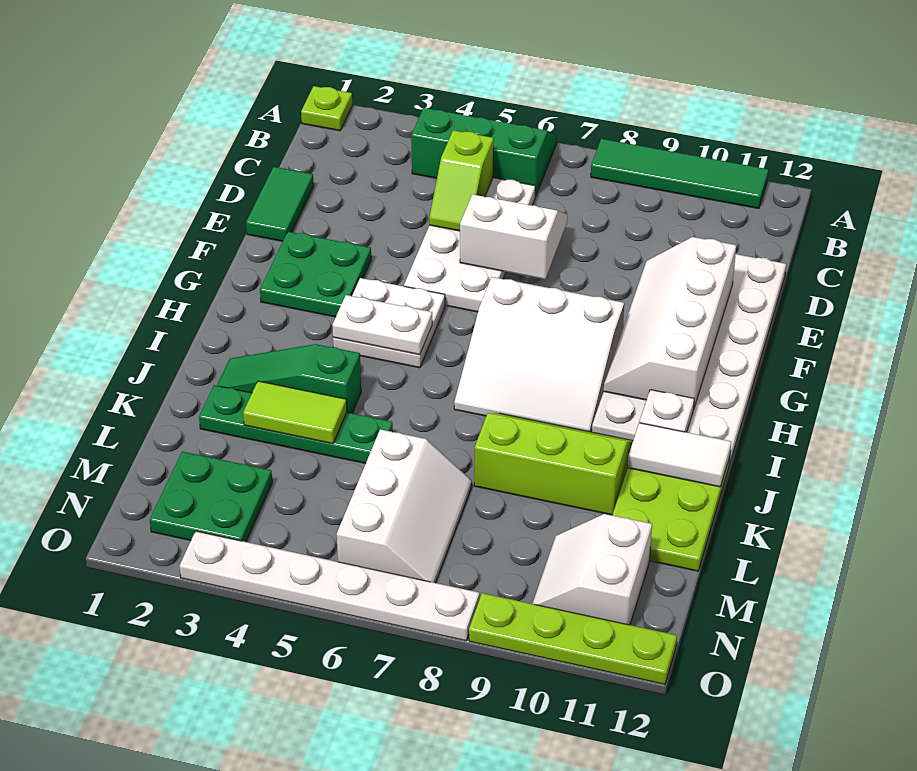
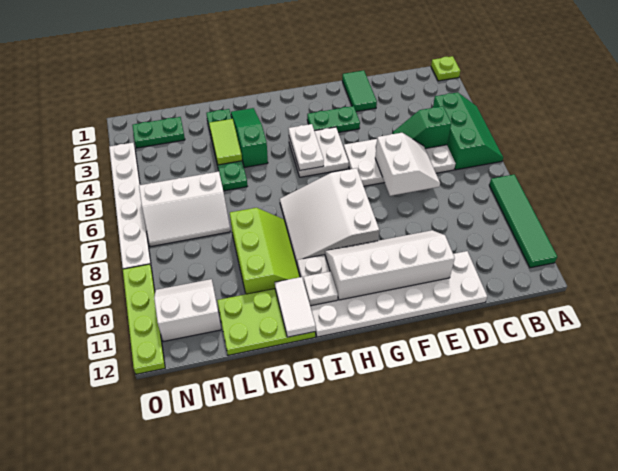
lime slope C5:D5 level 2 top C -> green slope C5:D5 level 2 top C
green tile D1:E1 level 1 -> green tile E1:E2 level 1
green plate F2:G3 level 1 -> green plate F3:G3 level 1
green plate M2:N3 level 1 -> green plate M2:N2 level 1

